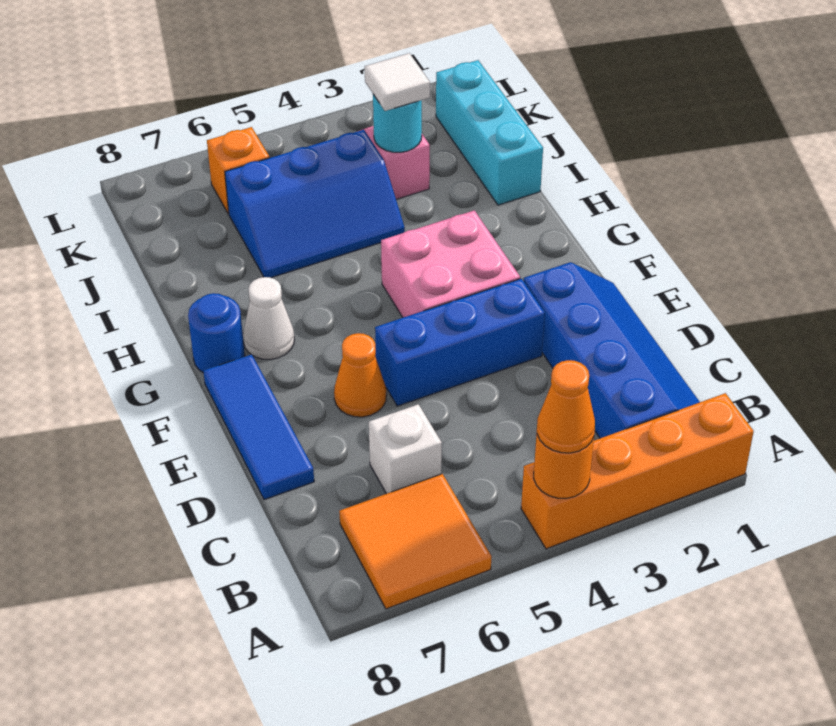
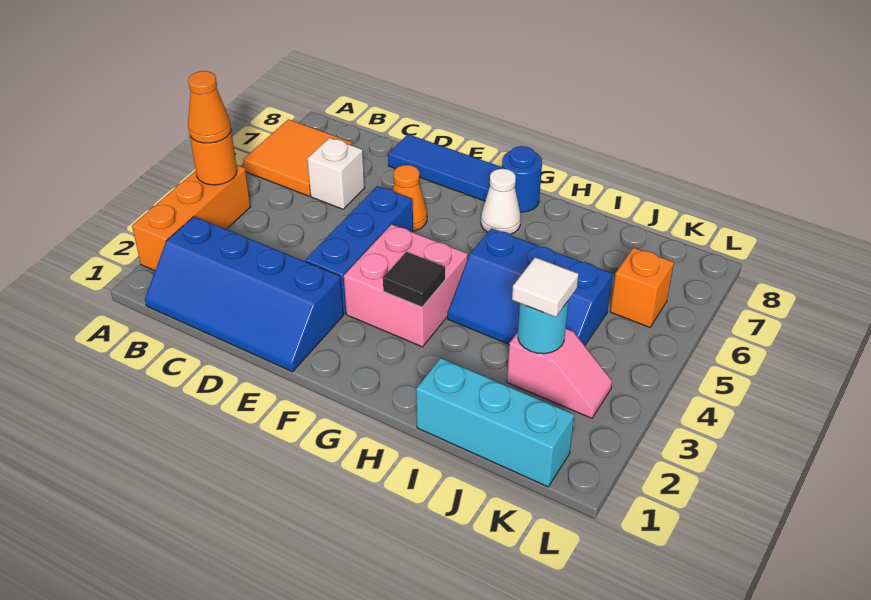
orange brick A1:A4 level 1 -> orange brick A2:A4 level 1
none -> black tile G3 level 2
blue slope I4:J6 level 1 top J -> blue slope H4:J5 level 1 top 5

